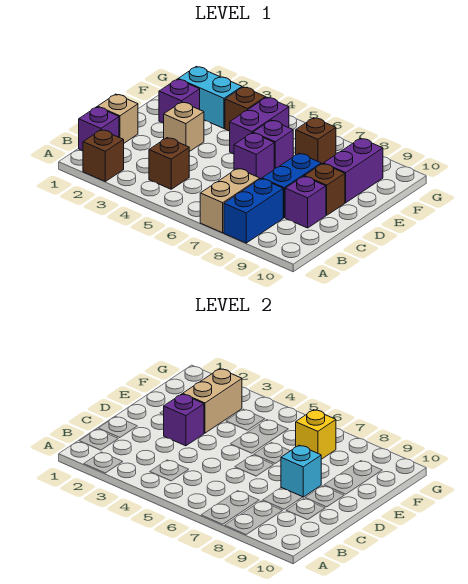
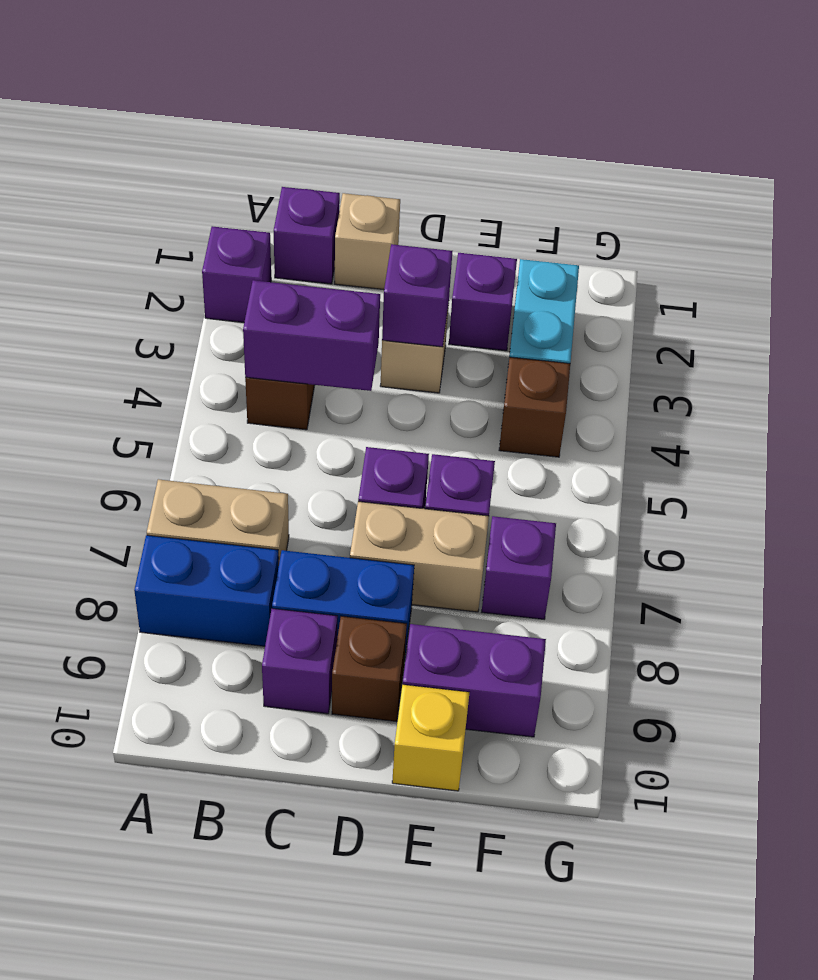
brown brick A2 level 1 -> purple brick A2 level 1
cyan brick D8 level 2 -> none
tan brick E3:F3 level 2 -> tan brick D7:E7 level 1
purple brick E5:F5 level 1 -> purple brick B4:C4 level 2
brown brick F7 level 1 -> purple brick F7 level 1
yellow brick F7 level 2 -> yellow brick E10 level 1

